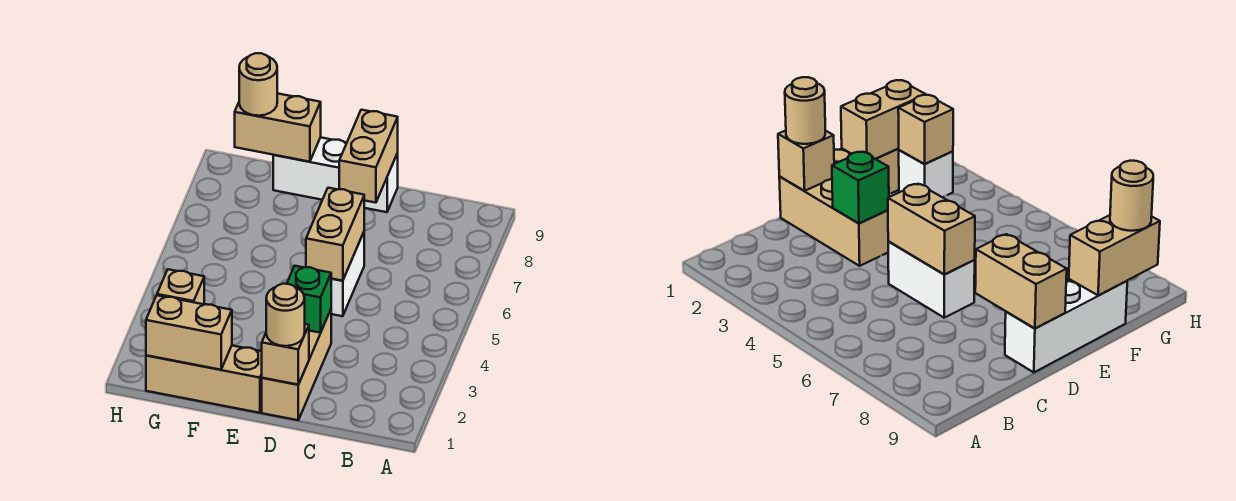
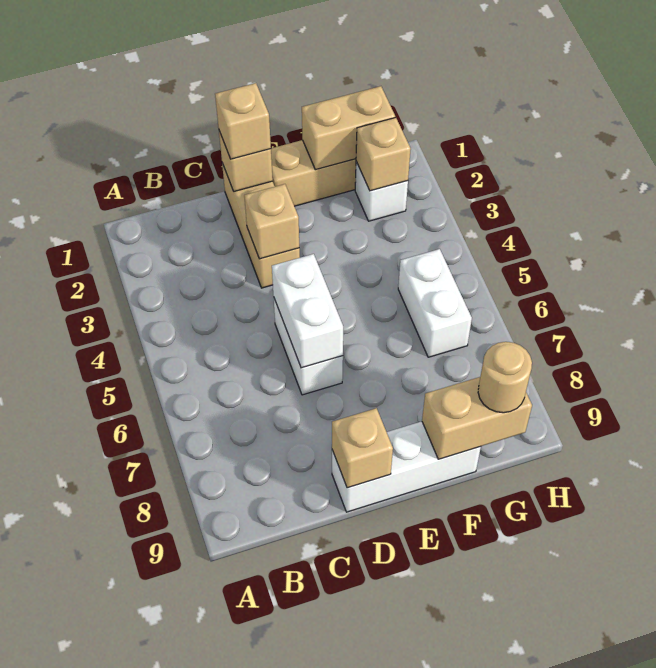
tan round brick D1 level 3 -> tan brick D1 level 3
green brick D3 level 2 -> tan brick D3 level 2
tan brick D5:D6 level 2 -> white brick D5:D6 level 2
tan brick D8:D9 level 2 -> tan brick D9 level 2
none -> white brick G5:G6 level 1

